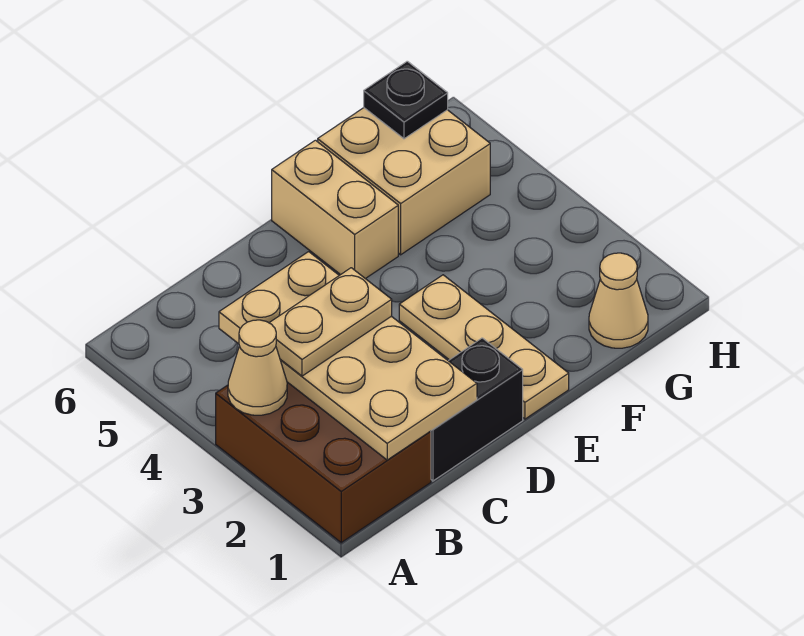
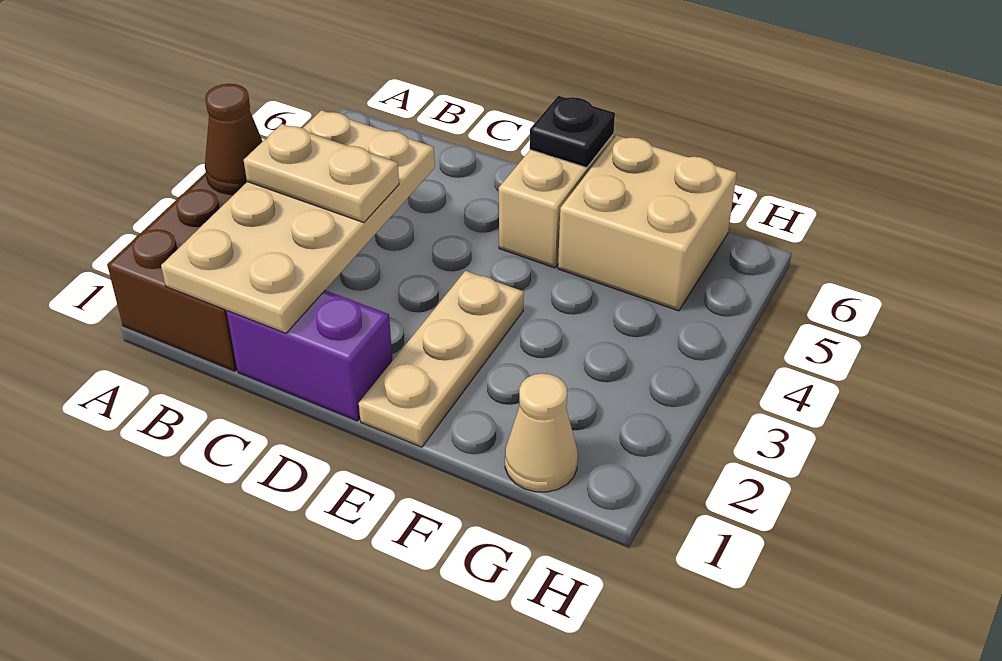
tan cone A3 level 2 -> brown cone A3 level 2
black brick C1:D1 level 1 -> purple brick C1:D1 level 1
black plate G6 level 2 -> black plate E6 level 2

